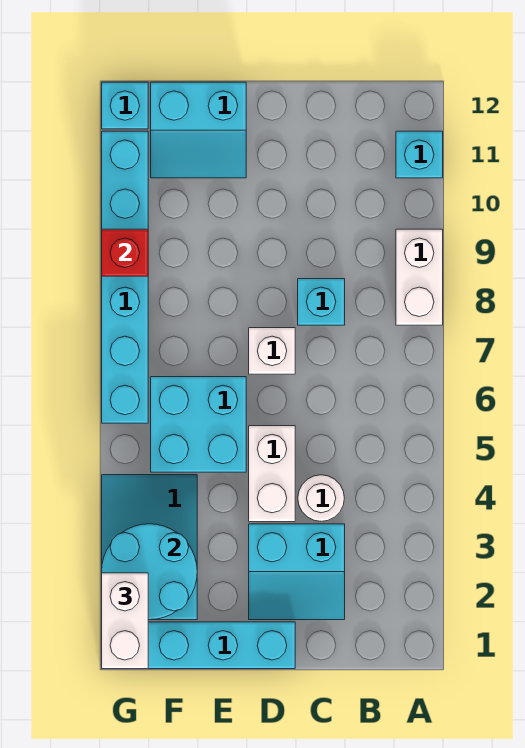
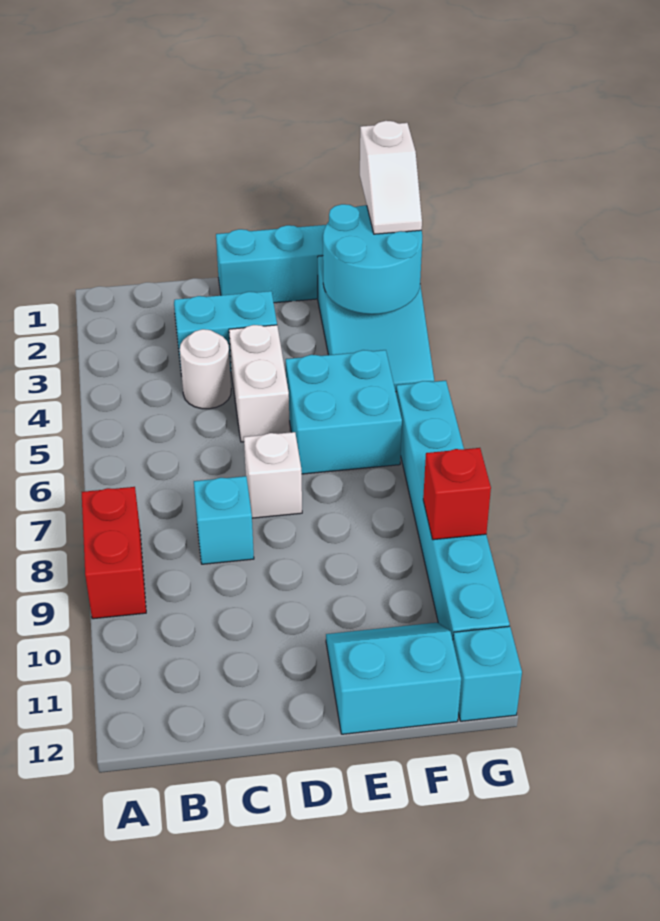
white brick A8:A9 level 1 -> red brick A8:A9 level 1
cyan brick A11 level 1 -> none
white brick G1:G2 level 3 -> white slope G1:G2 level 3 top 1

